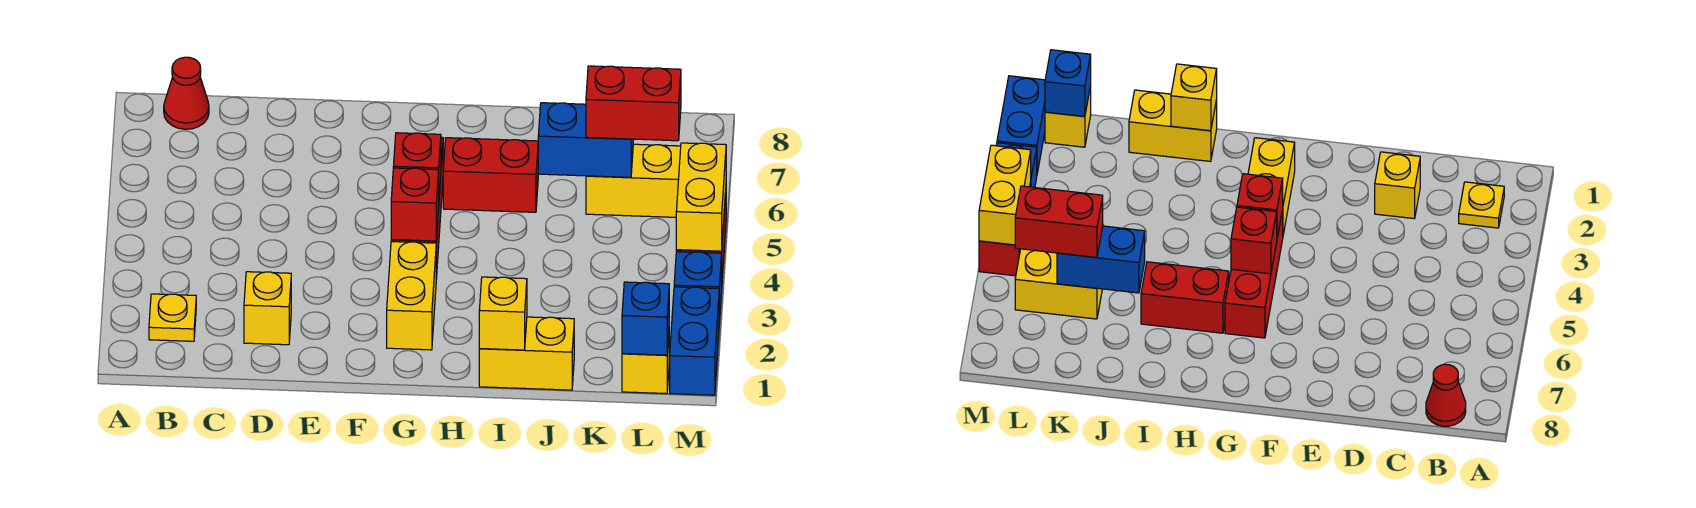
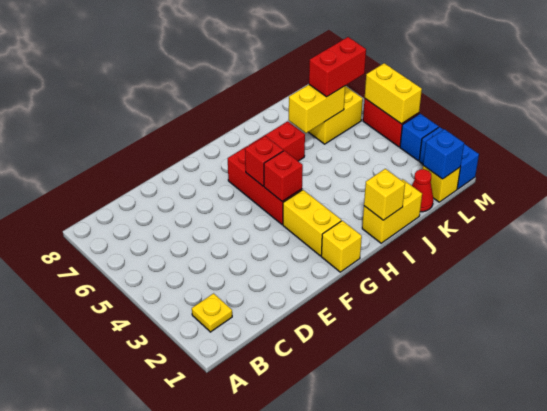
red cone B8 level 1 -> red cone K1 level 1
yellow brick D2 level 1 -> yellow brick G1 level 1
blue brick J6:K6 level 2 -> yellow brick J6:K6 level 2

